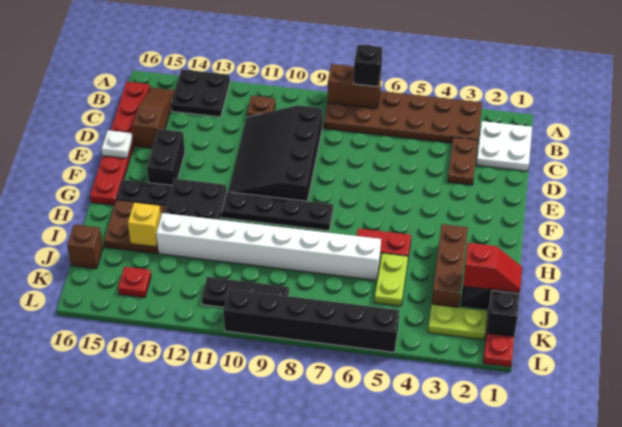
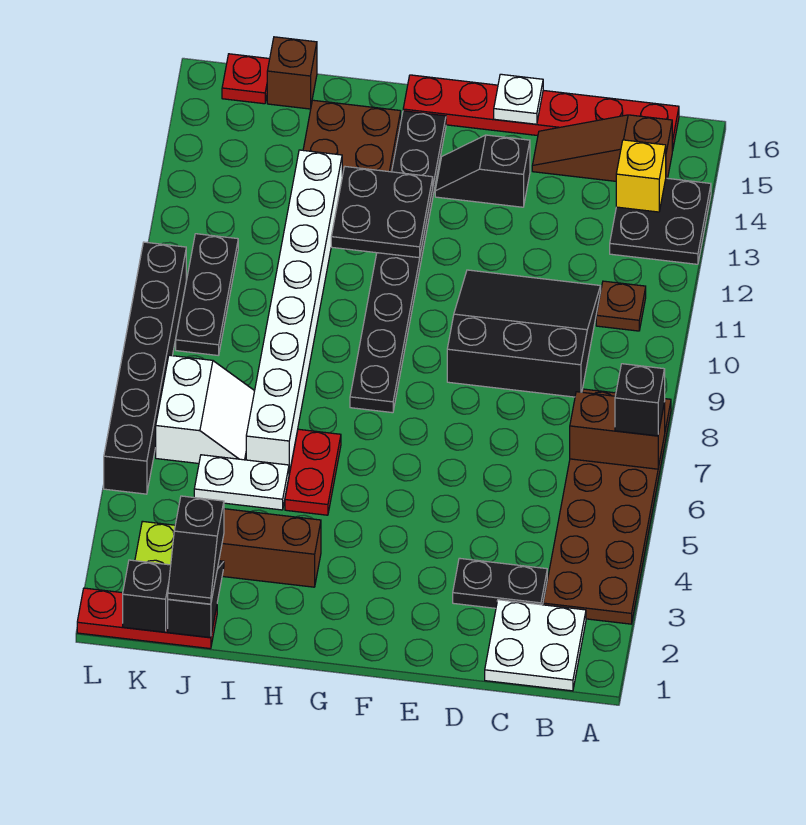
brown brick A7:A8 level 2 -> brown brick A7:B7 level 2
brown slope B15:D15 level 1 top D -> brown slope B15:D15 level 1 top B
brown plate C3:D3 level 1 -> black plate C3:D3 level 1
black slope C9:F11 level 1 top 9 -> black slope C9:E11 level 1 top 9
black brick E14:F14 level 1 -> black slope E14:F14 level 1 top E
lime plate I5:J5 level 1 -> white plate I5:J5 level 1
yellow brick I14 level 2 -> yellow brick B14 level 2
red slope J1:J2 level 3 top 2 -> black slope J1:J2 level 3 top 2
none -> white slope J6:K7 level 1 top K
red plate K14 level 1 -> red plate K16 level 1

